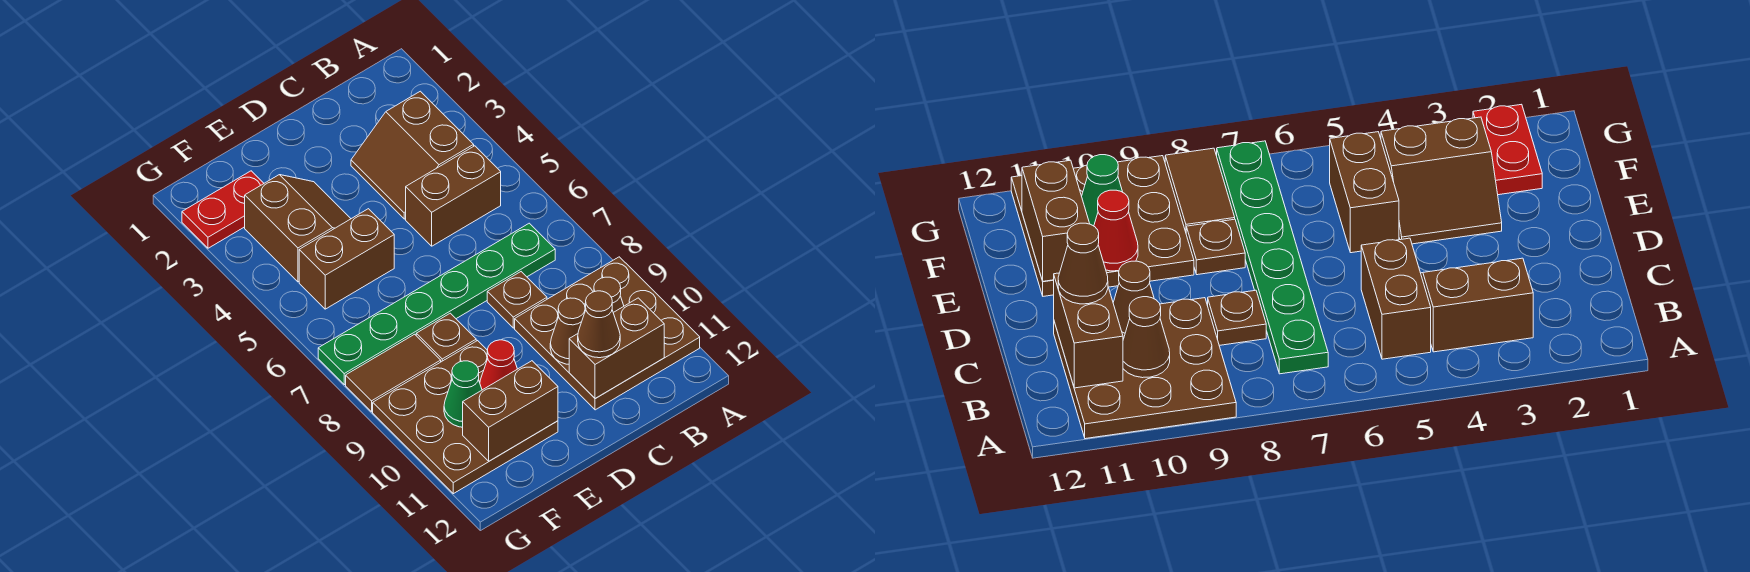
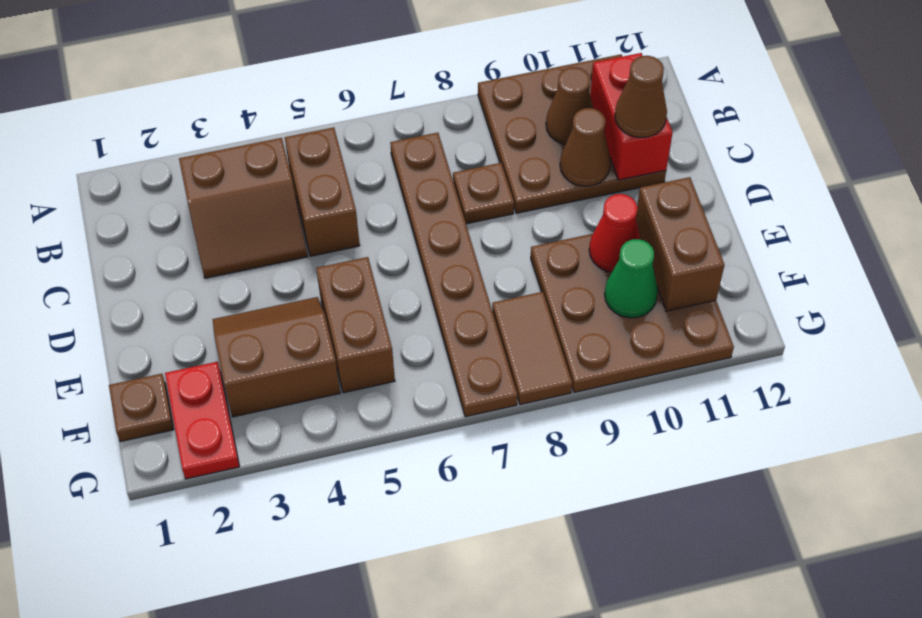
green plate B7:G7 level 1 -> brown plate B7:G7 level 1
brown brick B11:C11 level 2 -> red brick B11:C11 level 2
brown plate E8 level 1 -> brown plate F1 level 1

